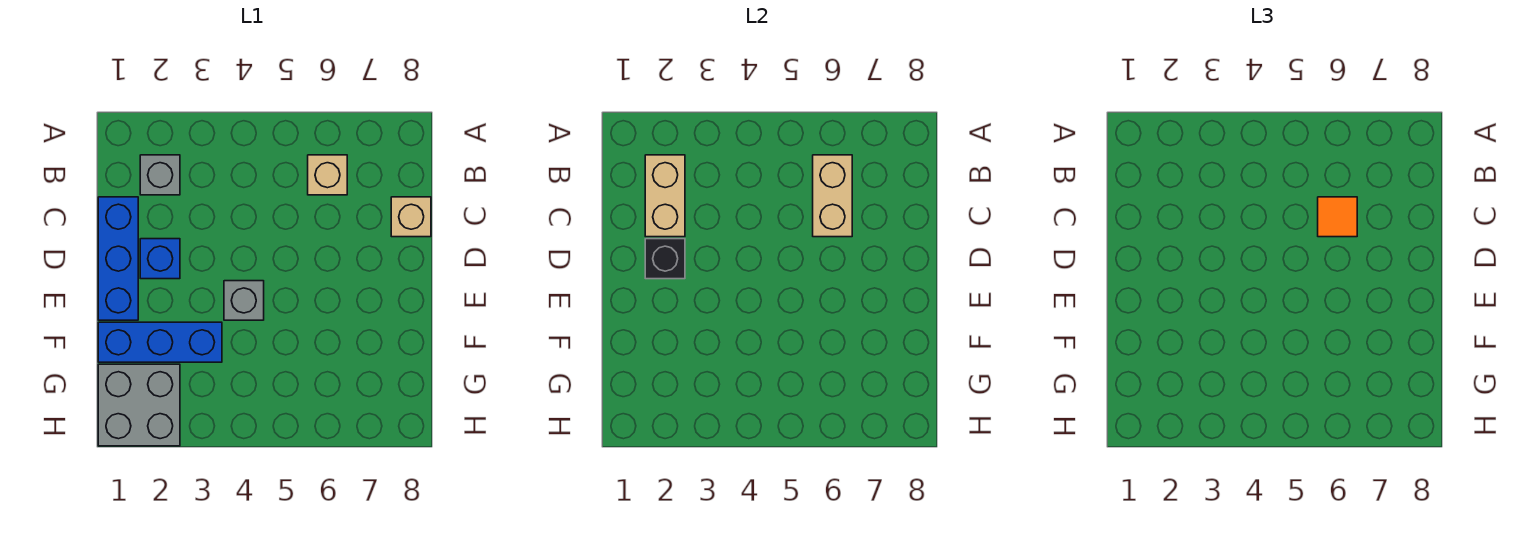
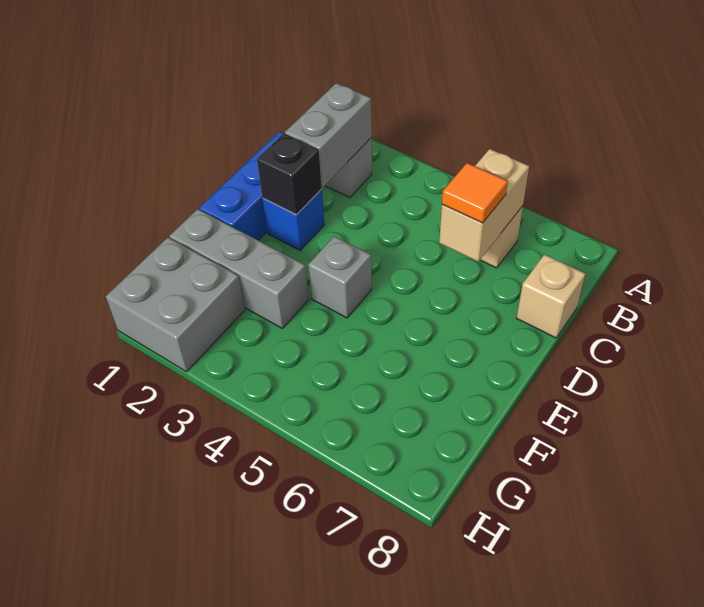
tan brick B2:C2 level 2 -> grey brick B2:C2 level 2
blue brick F1:F3 level 1 -> grey brick F1:F3 level 1

